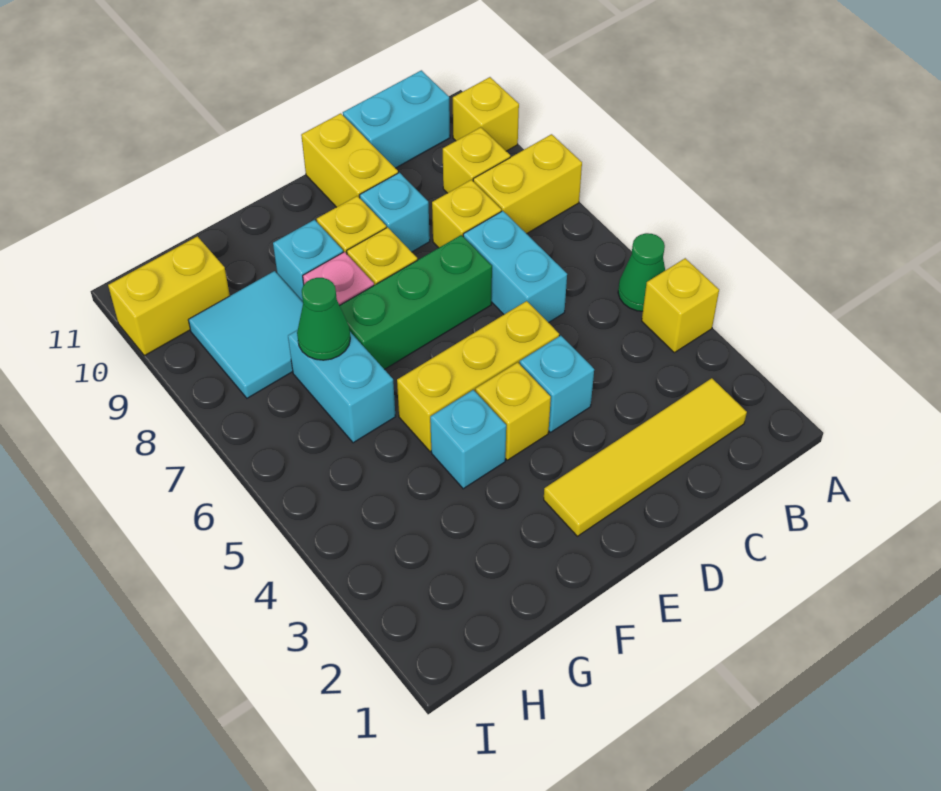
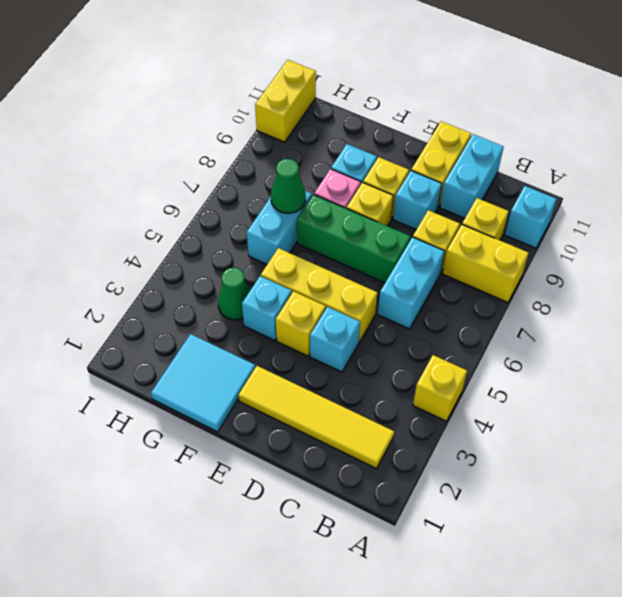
green cone A5 level 1 -> green cone G4 level 1
yellow brick A10 level 1 -> cyan brick A10 level 1
cyan brick B11:C11 level 1 -> cyan brick C10:C11 level 1
cyan tile G8:H9 level 1 -> cyan tile F1:G2 level 1
yellow brick H10:I10 level 1 -> yellow brick I10:I11 level 1

